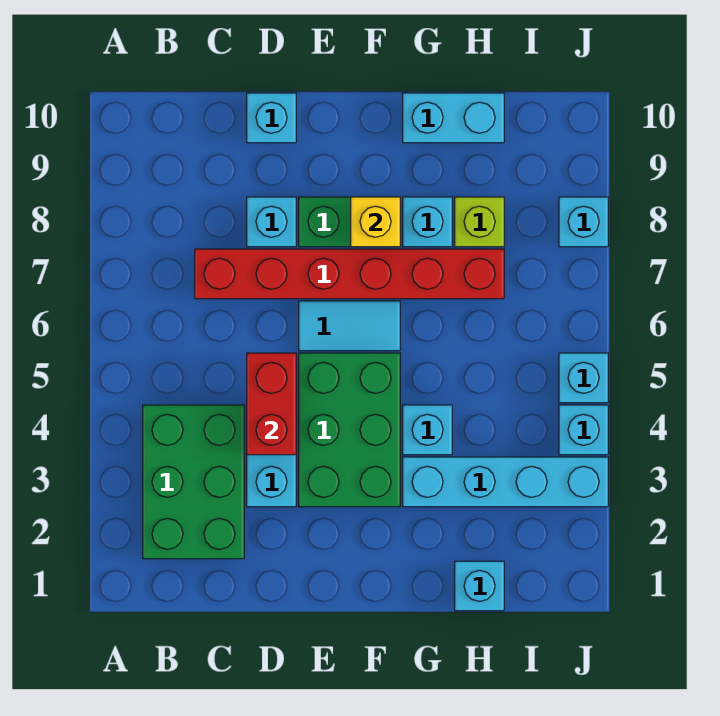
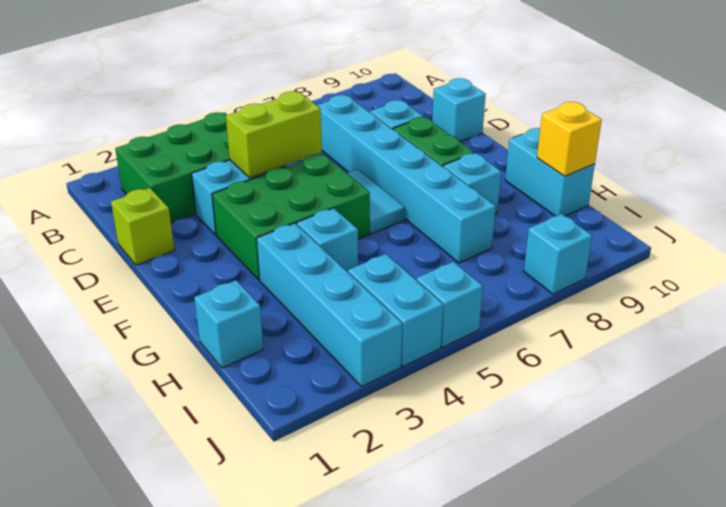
red brick C7:H7 level 1 -> cyan brick C7:H7 level 1
red brick D4:D5 level 2 -> lime brick D4:D5 level 2
yellow brick F8 level 2 -> yellow brick H10 level 2
lime brick H8 level 1 -> lime brick D1 level 1
cyan brick J4 level 1 -> cyan brick I4:J4 level 1

